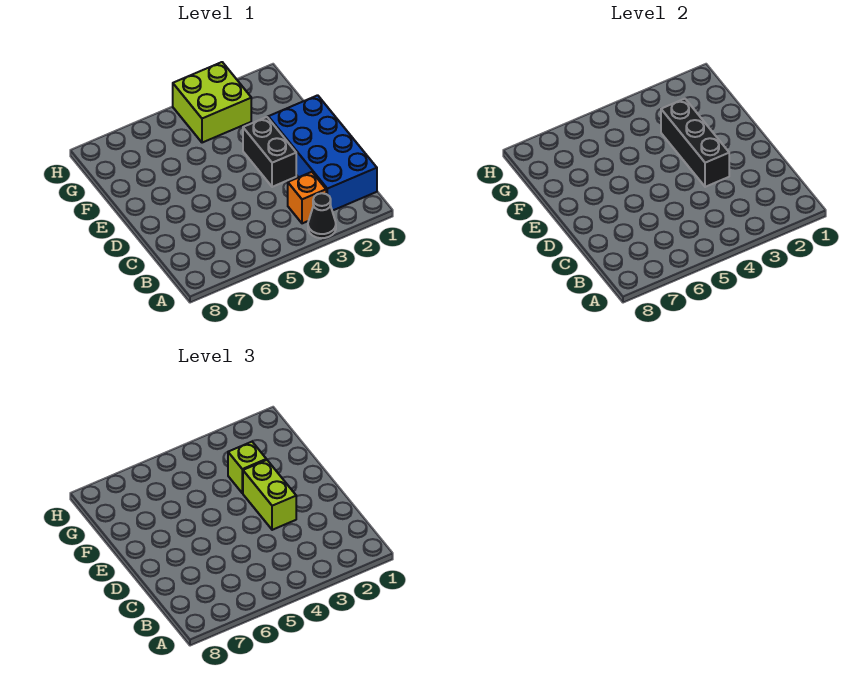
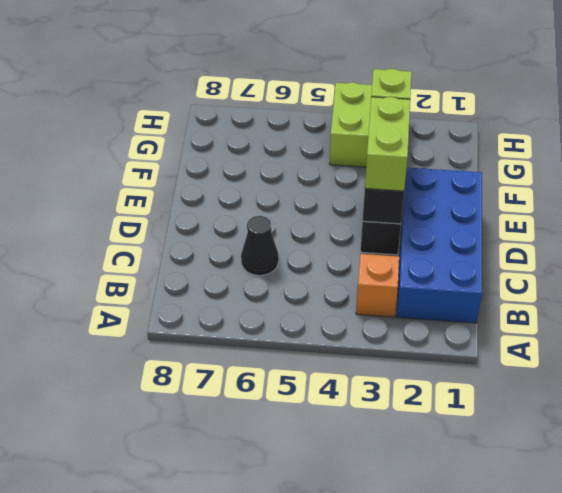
black cone A3 level 1 -> black cone C6 level 1

